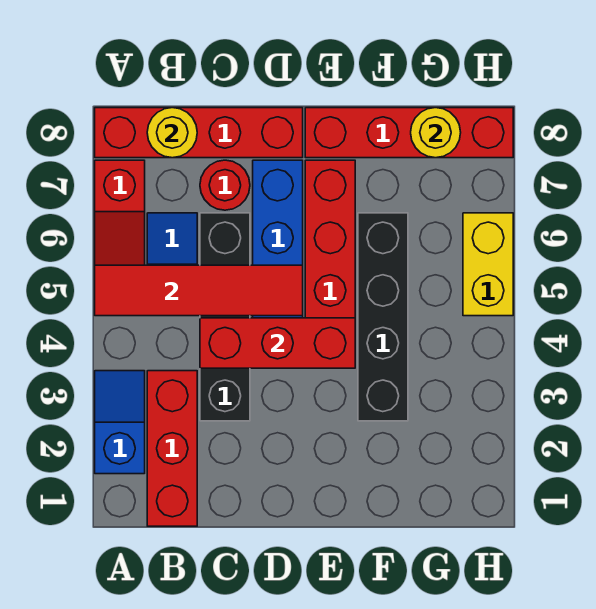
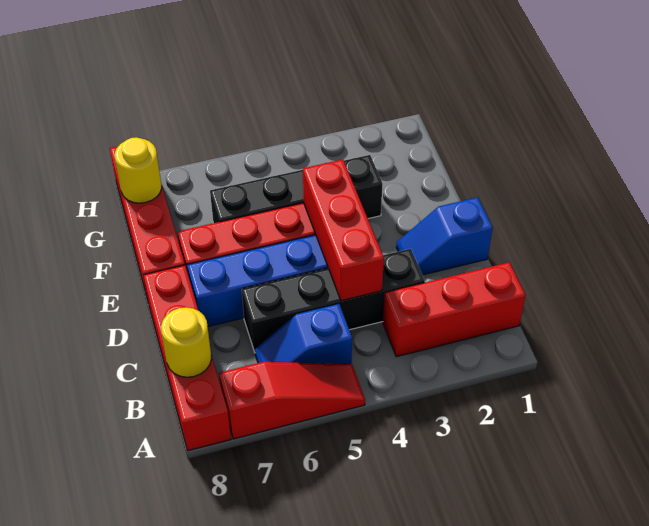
blue slope A2:A3 level 1 top 2 -> blue slope D1:D2 level 1 top 1
red tile A5:D5 level 2 -> none
red round brick C7 level 1 -> none
yellow brick H5:H6 level 1 -> none

